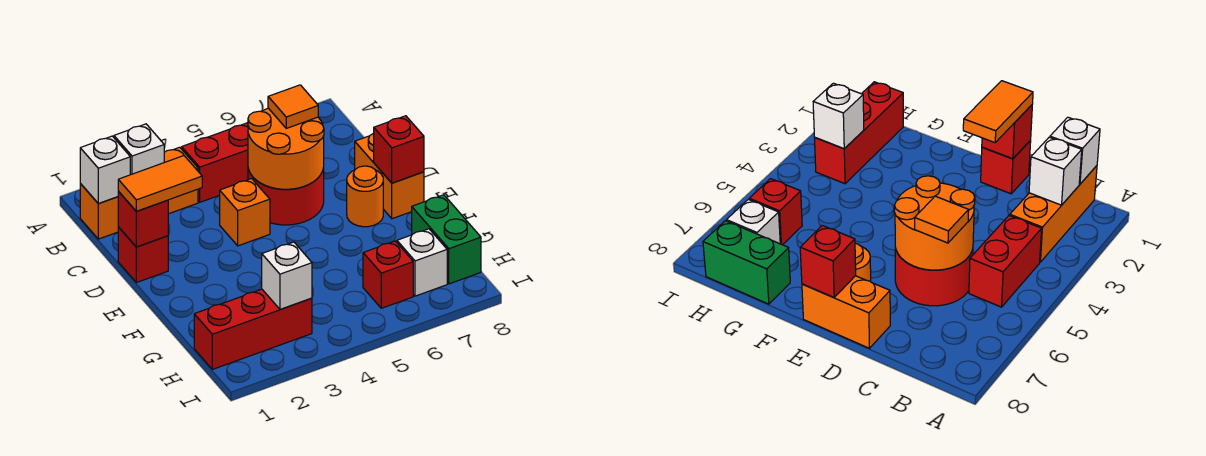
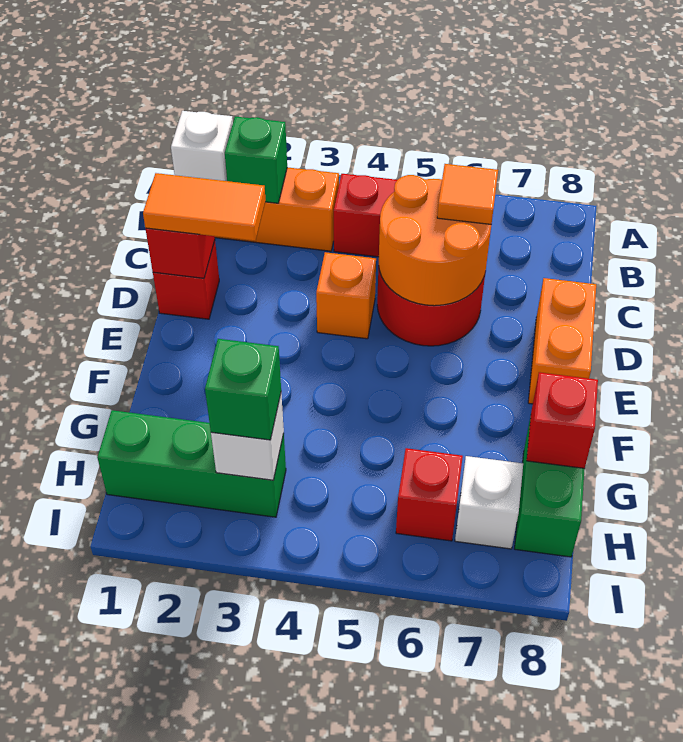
white brick B2 level 2 -> green brick B2 level 2
orange round brick E7 level 1 -> none
red brick E8 level 2 -> red brick G8 level 2
red brick H1:H3 level 1 -> green brick H1:H3 level 1
none -> green brick H3 level 3

